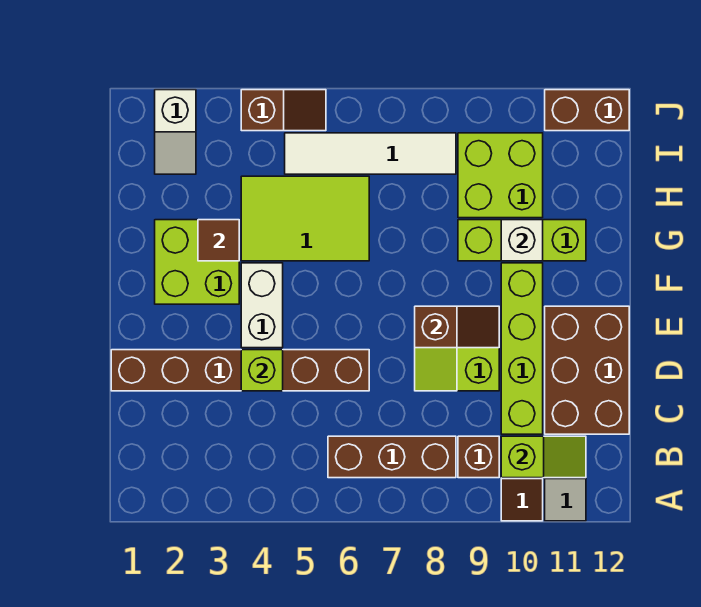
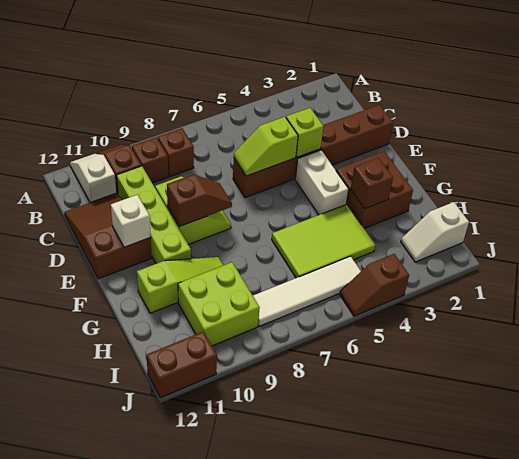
brown brick B6:B8 level 1 -> brown brick B8 level 1
lime slope B10:B11 level 2 top 10 -> lime slope D5:D6 level 2 top 5
brown brick C11:E12 level 1 -> brown slope C11:E12 level 1 top E
brown slope E8:E9 level 2 top 8 -> brown slope E8:E9 level 2 top 9
lime brick F2:G3 level 1 -> brown brick F2:G3 level 1
brown tile G3 level 2 -> brown brick G3 level 2
lime brick G9:G11 level 1 -> lime slope G9:G11 level 1 top 11
white brick G10 level 2 -> white brick E11 level 2
white slope I2:J2 level 1 top J -> white slope I1:I2 level 1 top 1

